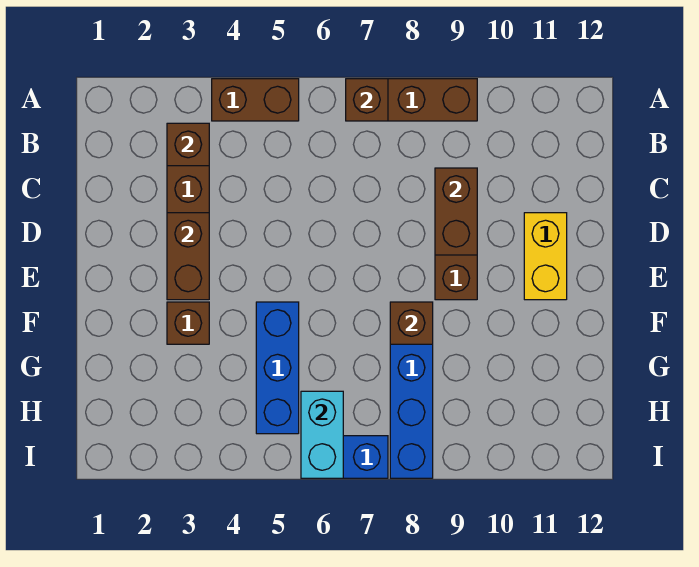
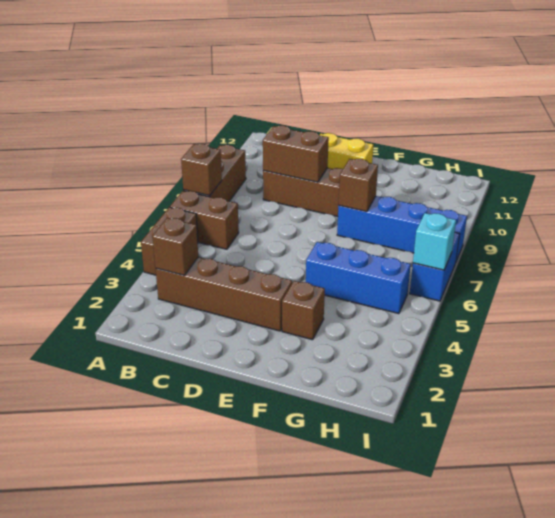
brown brick D3:E3 level 2 -> brown brick A6:B6 level 1
cyan brick H6:I6 level 2 -> cyan brick I6 level 2

